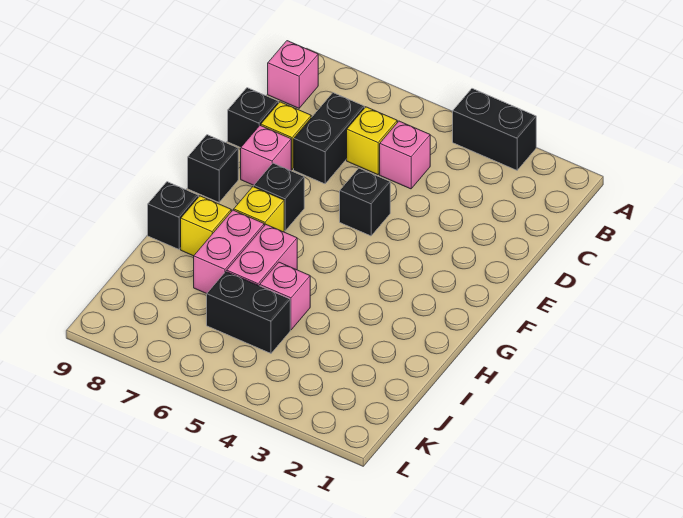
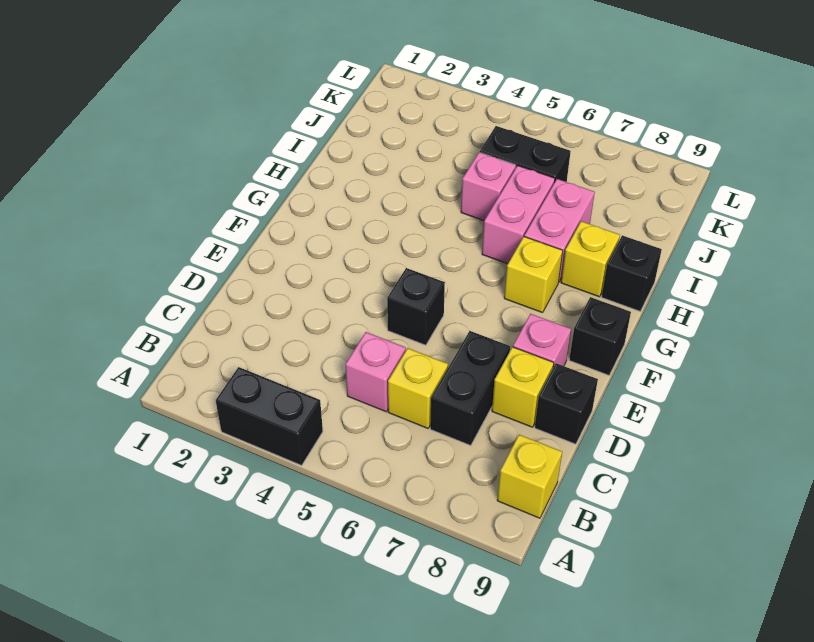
pink brick B9 level 1 -> yellow brick B9 level 1
black brick F7 level 1 -> none

